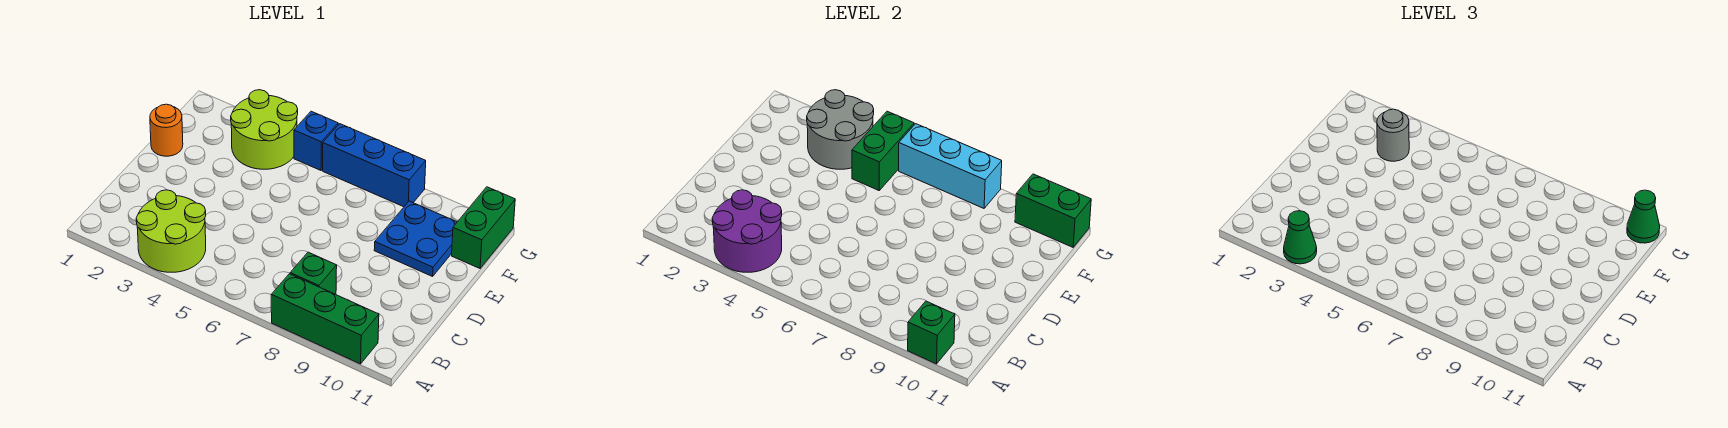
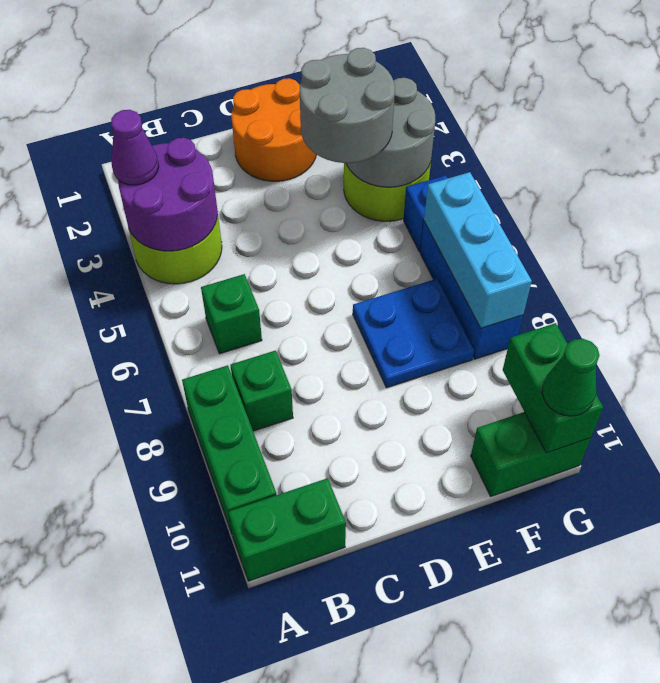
green cone A3 level 3 -> purple cone A3 level 3
green brick A10 level 2 -> green brick B6 level 1
orange round brick E1 level 1 -> orange round brick D1:E2 level 1
blue plate E9:F10 level 1 -> blue plate E7:F8 level 1
grey round brick F3 level 3 -> grey round brick E3:F4 level 3
green brick F5:G5 level 2 -> green brick A11:B11 level 1

